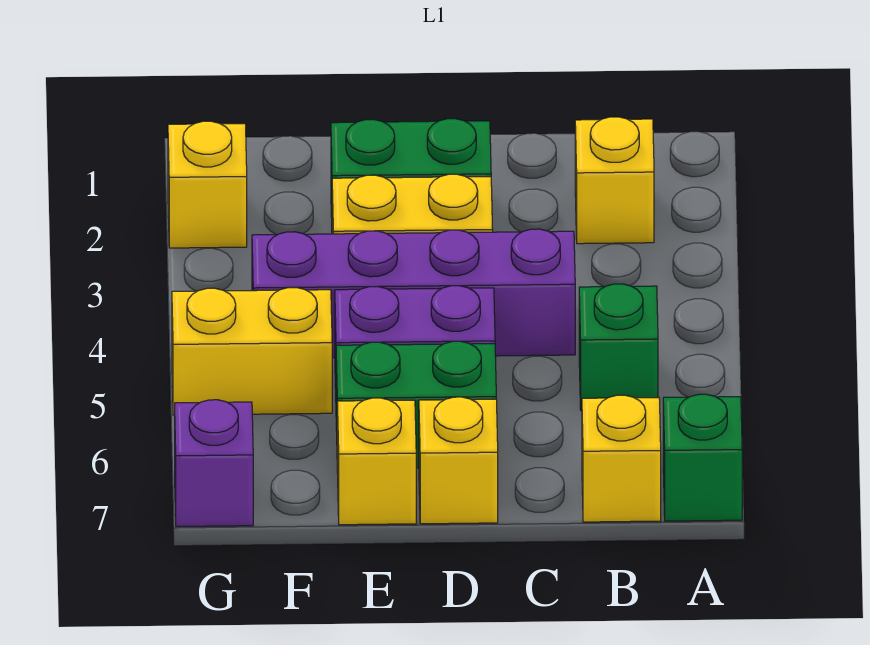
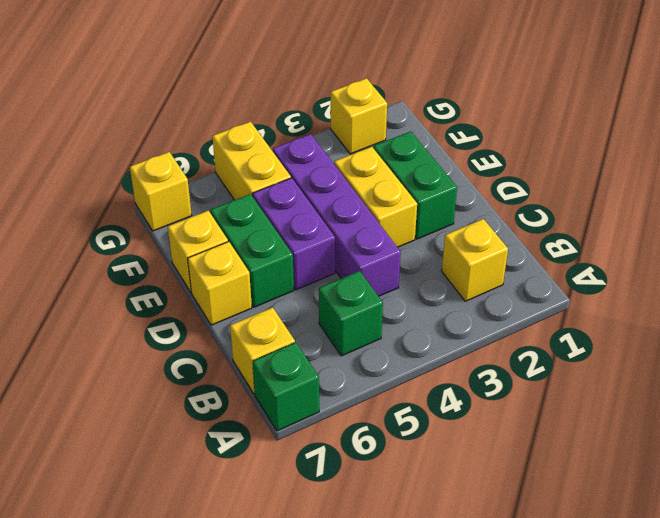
purple brick G7 level 1 -> yellow brick G7 level 1

